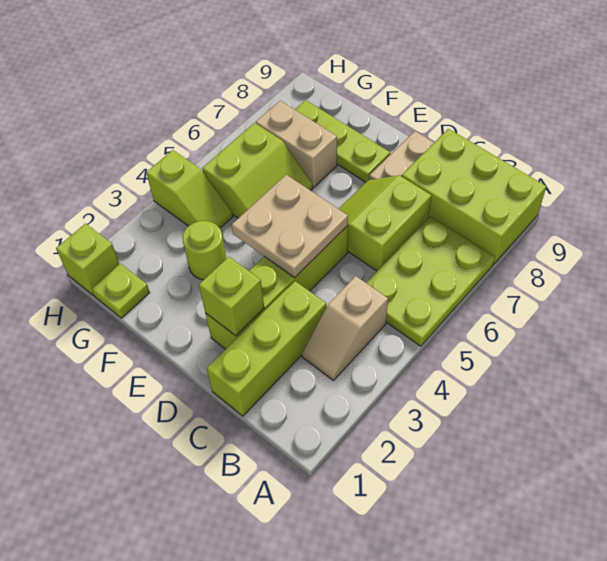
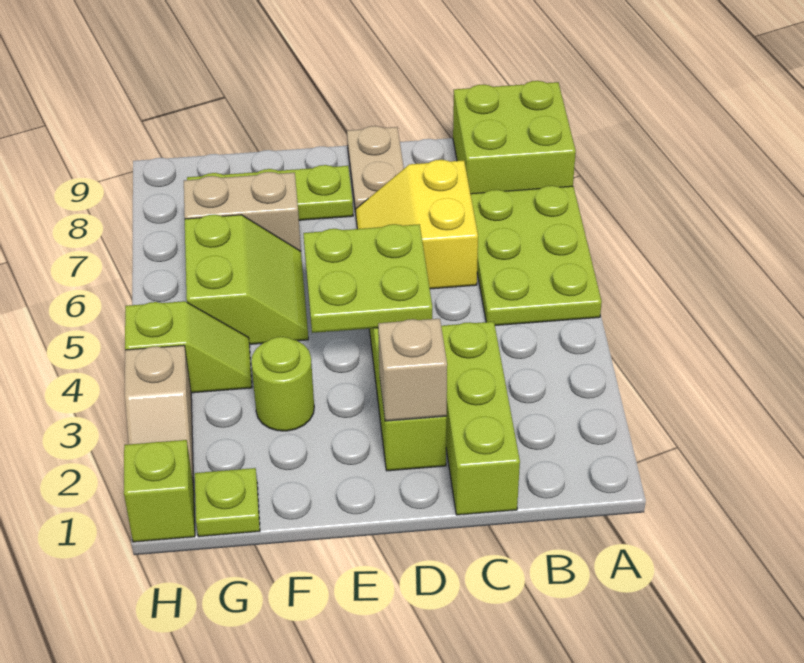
lime brick A8:C9 level 1 -> lime brick A8:B9 level 1
tan slope B3:B4 level 1 top 4 -> tan slope H2:H3 level 1 top 3
lime slope C6:D7 level 1 top C -> yellow slope C6:D7 level 1 top C
lime brick D2 level 2 -> tan brick D2 level 2
tan plate D4:E5 level 2 -> lime plate D4:E5 level 2

